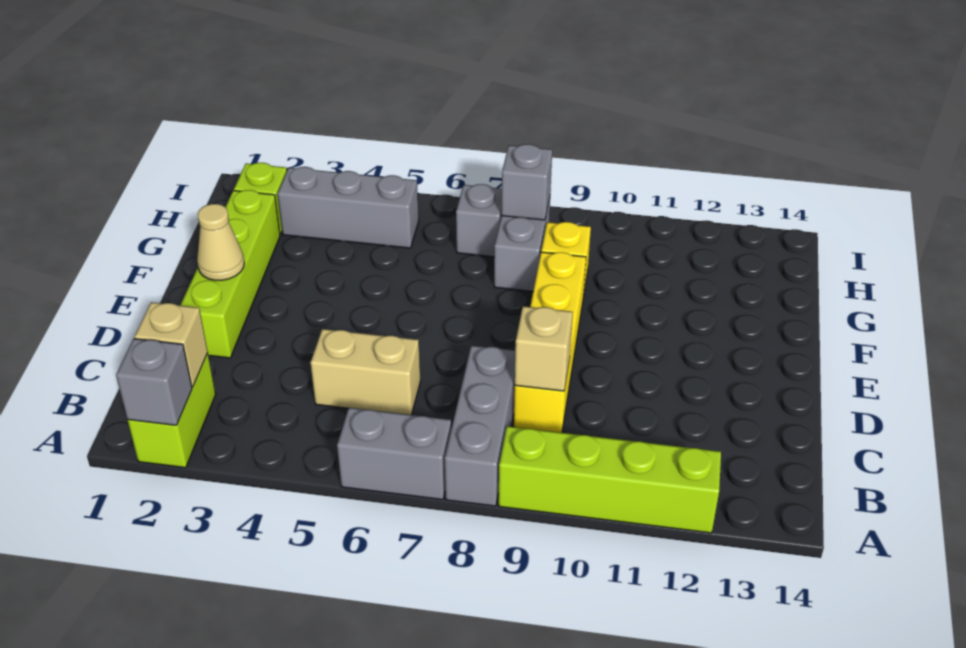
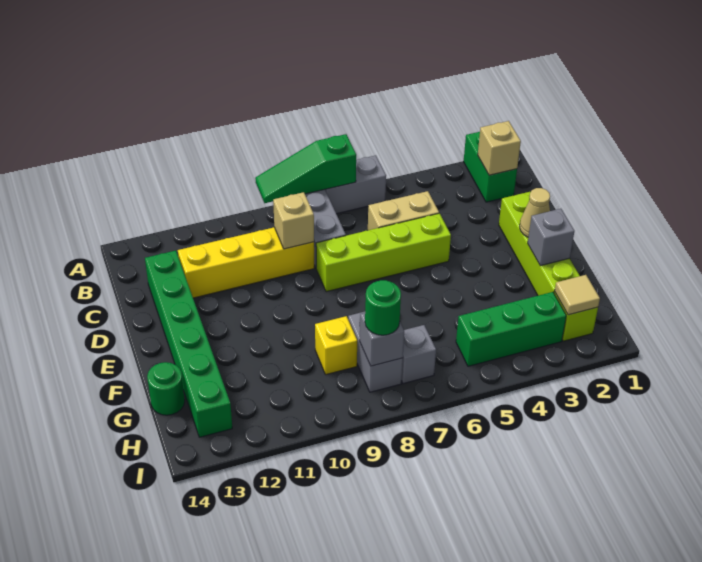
lime brick A2:B2 level 1 -> green brick A2:B2 level 1
grey brick A2 level 2 -> grey brick F2 level 2
none -> green slope A7:A9 level 2 top 7
lime brick A9:A12 level 1 -> lime brick D5:D8 level 1
yellow brick C9:F9 level 1 -> yellow brick C9:C12 level 1
none -> green brick C13:H13 level 1
none -> green round brick G14 level 1
none -> tan tile H2 level 2
grey brick H3:H5 level 1 -> green brick H3:H5 level 1
none -> green round brick H8 level 3

